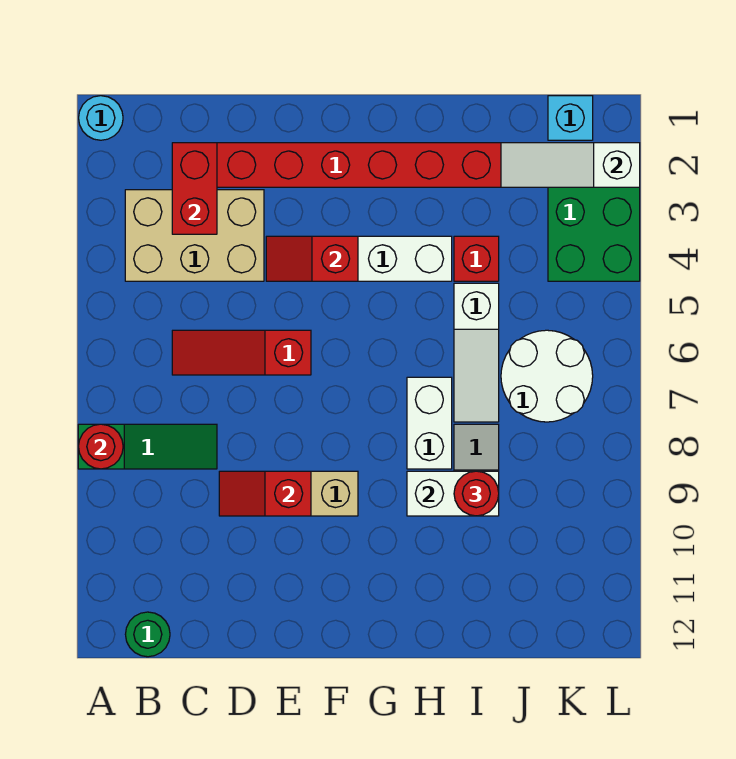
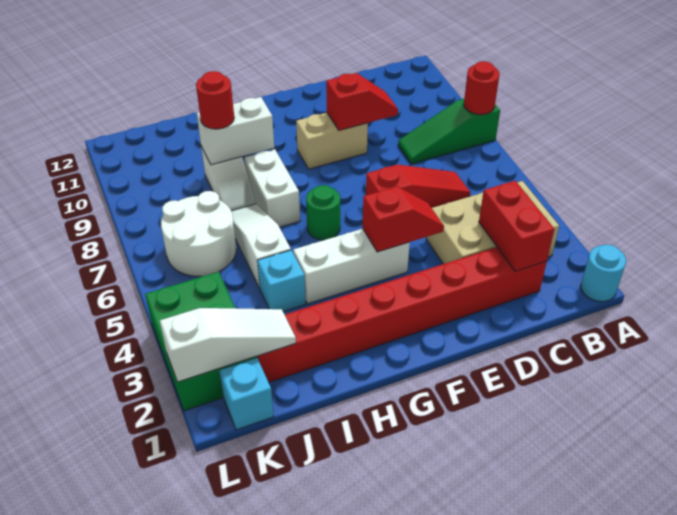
green round brick B12 level 1 -> green round brick G6 level 1
red brick I4 level 1 -> cyan brick I4 level 1

